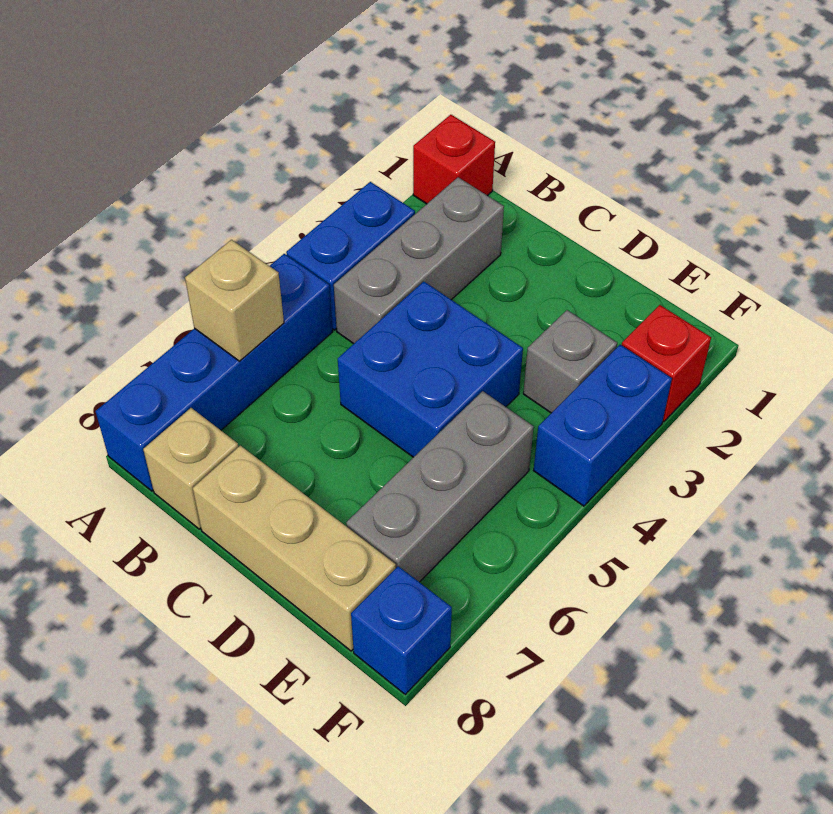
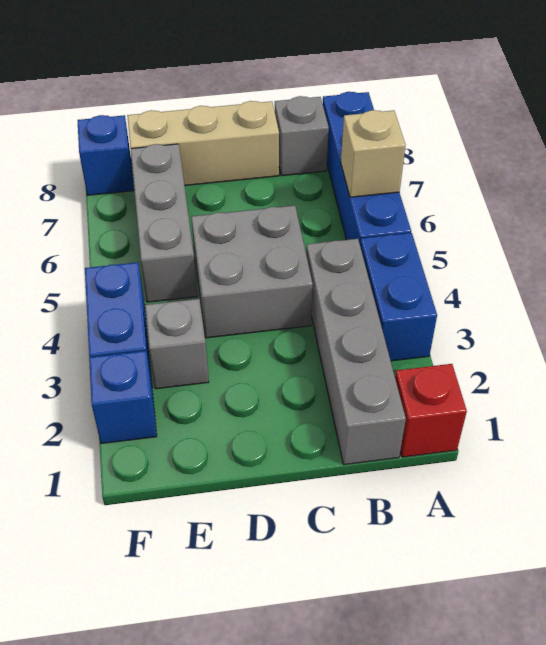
grey brick B2:B4 level 1 -> grey brick B1:B4 level 1
tan brick B8 level 1 -> grey brick B8 level 1
blue brick C4:D5 level 1 -> grey brick C4:D5 level 1
red brick F2 level 1 -> blue brick F2 level 1

